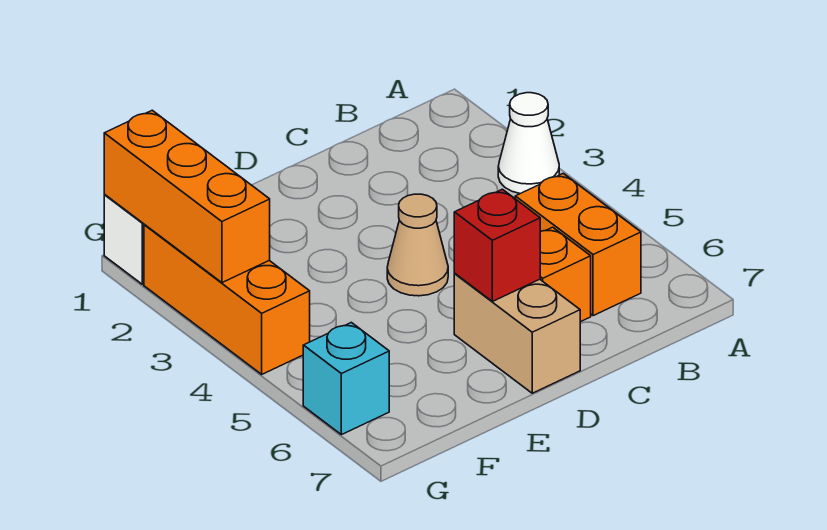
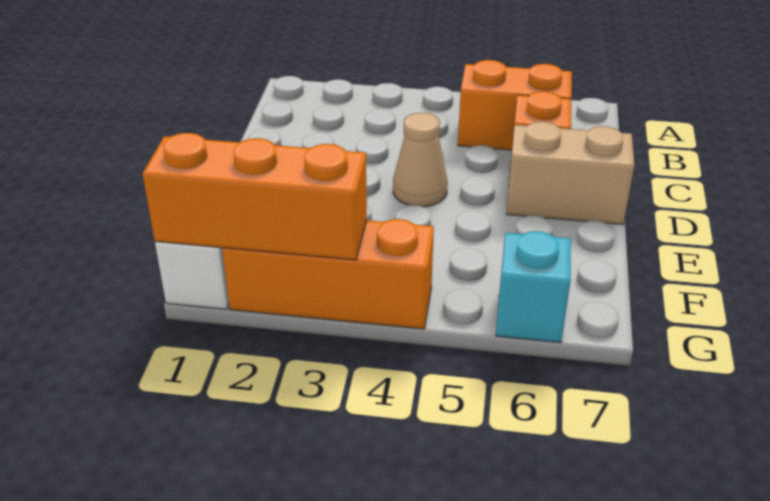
white cone A3 level 1 -> none
red brick D6 level 2 -> none

